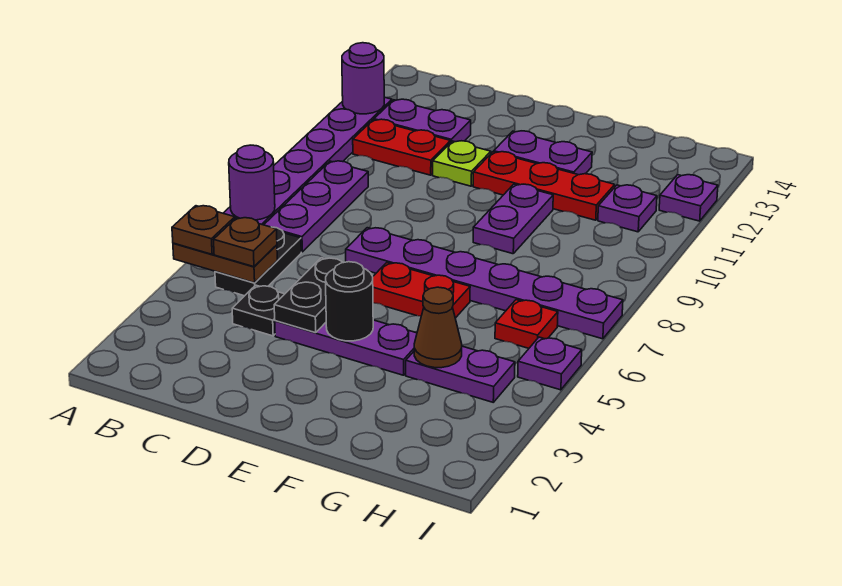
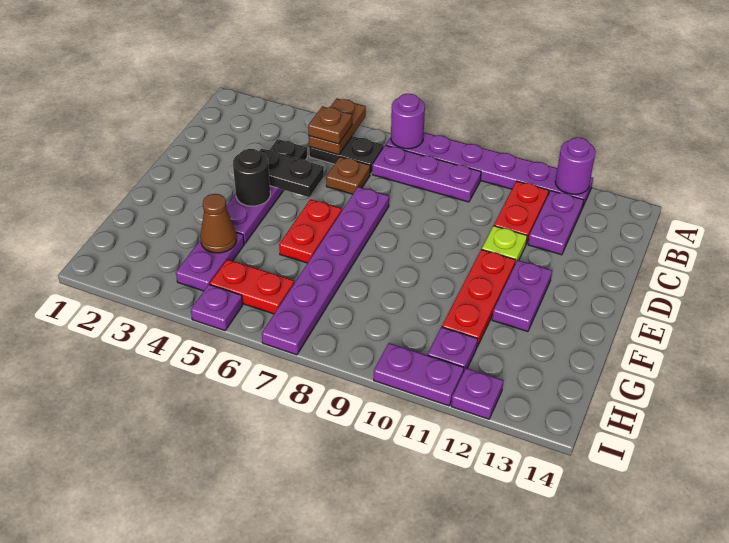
brown plate A5 level 3 -> brown plate C6 level 1
purple plate F9:F10 level 1 -> purple plate I10:I11 level 1
red plate H6 level 1 -> red plate H5:H6 level 1

